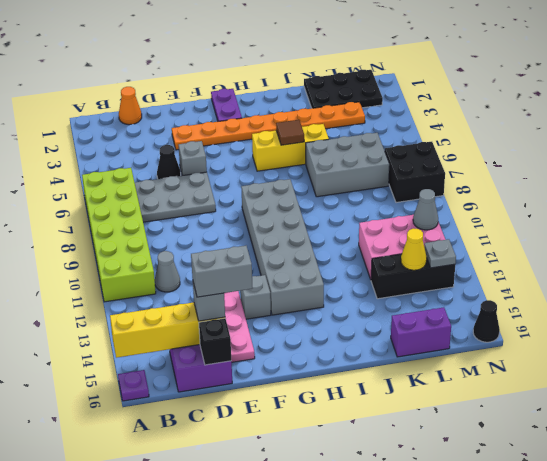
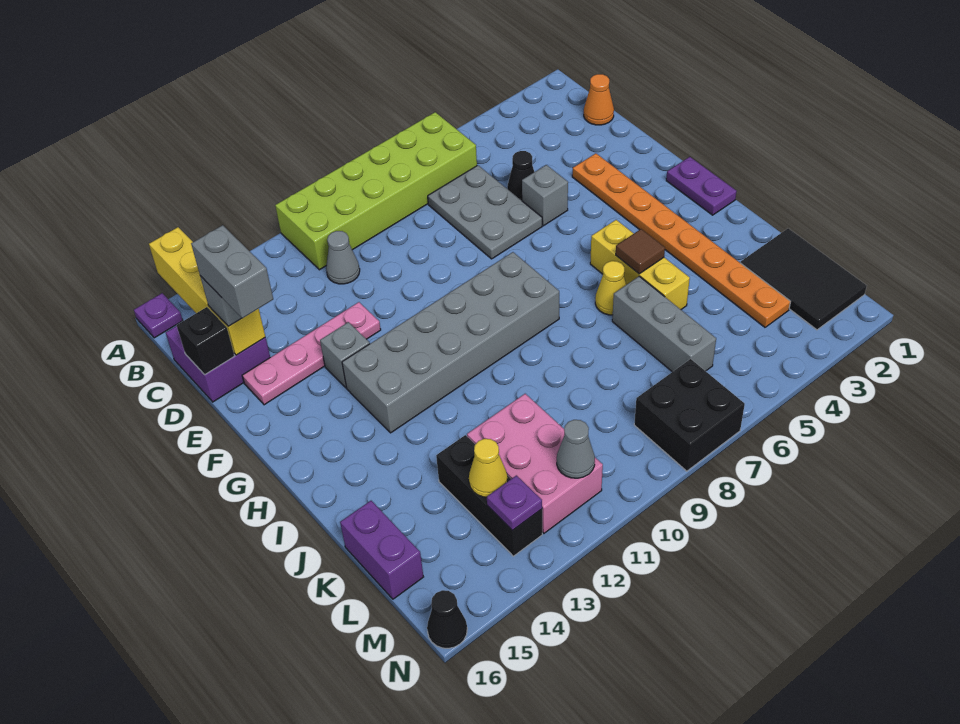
purple plate G1:G2 level 1 -> purple plate G1:H1 level 1
none -> yellow cone I6 level 1
grey brick J6:L7 level 1 -> grey brick J6:L6 level 1
black plate K1:M2 level 1 -> black tile K1:M2 level 1
grey plate M13 level 2 -> purple plate M13 level 2

